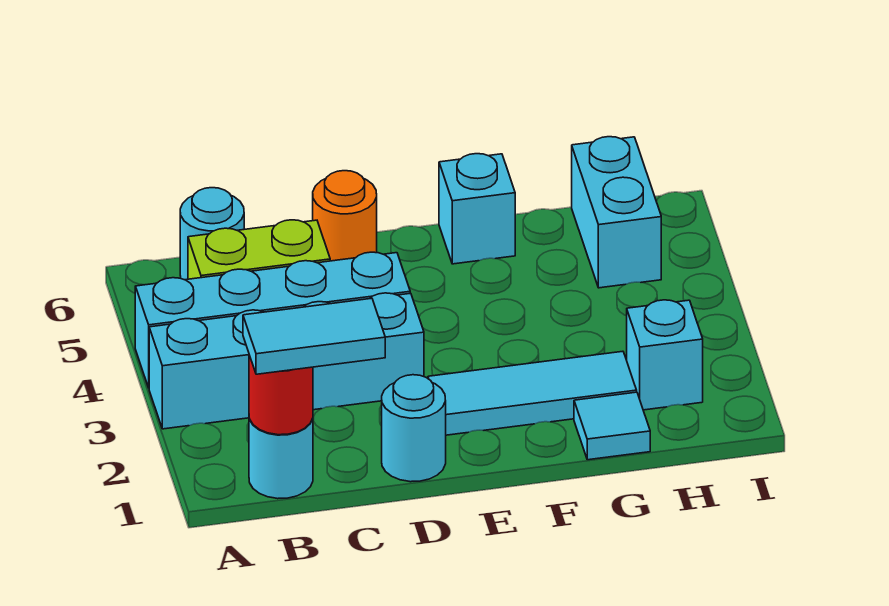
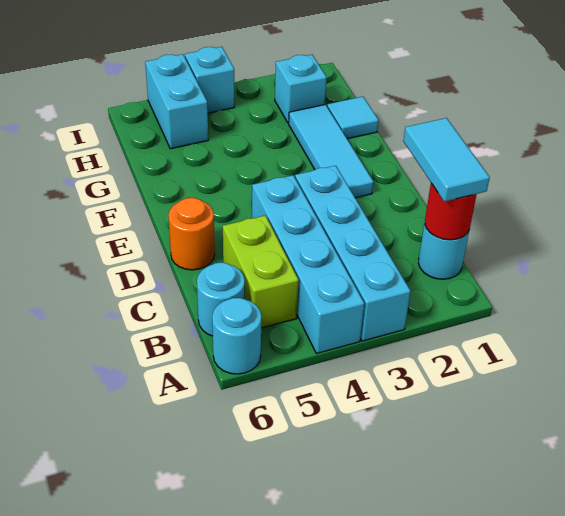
cyan round brick D1 level 1 -> cyan round brick A6 level 1
cyan brick F6 level 1 -> cyan brick I4 level 1
cyan brick H5:H6 level 1 -> cyan brick H5:I5 level 1

